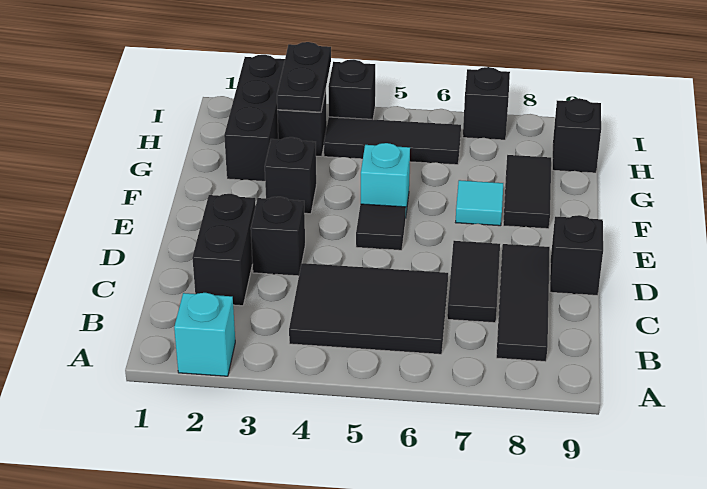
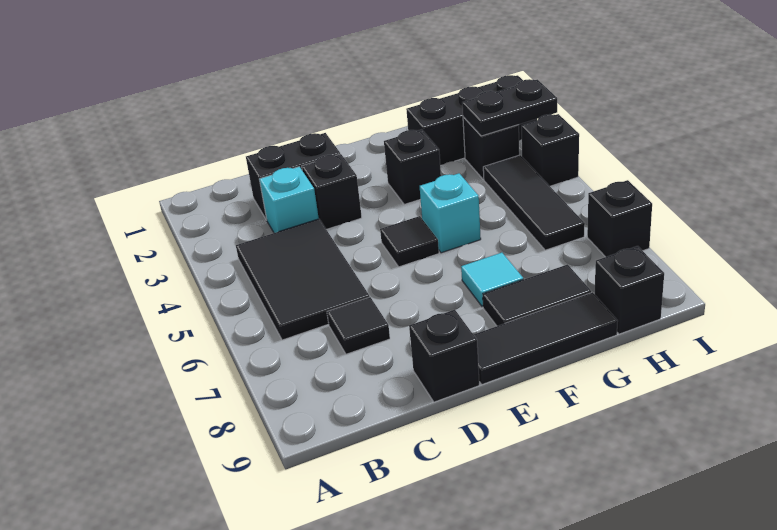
cyan brick A2 level 1 -> cyan brick C3 level 1
black tile B8:D8 level 1 -> black tile E9:G9 level 1
black tile C7:D7 level 1 -> black tile C7 level 1

